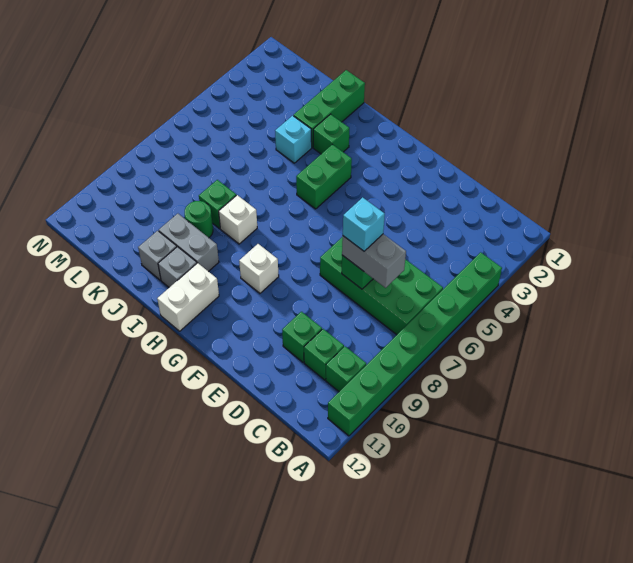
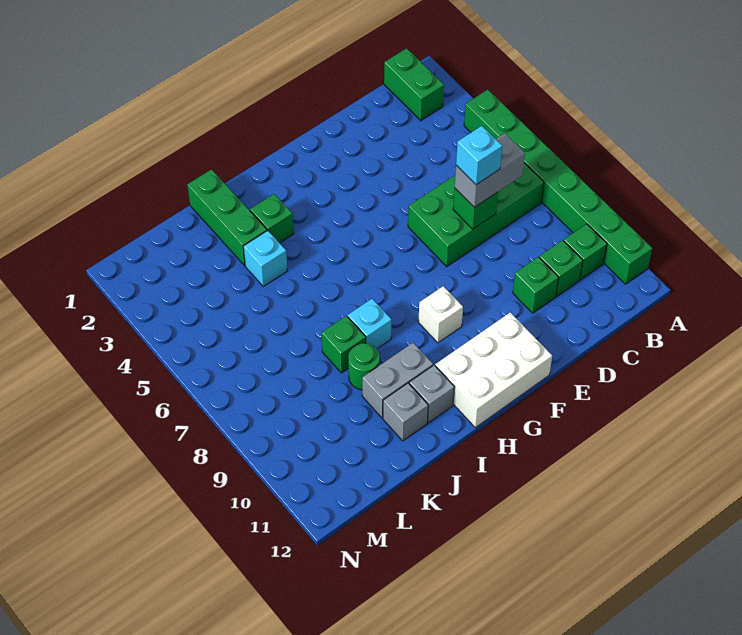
green brick H4:H5 level 1 -> green brick B1:B2 level 1
white brick H11:H12 level 1 -> white brick F11:H12 level 1
white brick I8 level 1 -> cyan brick I8 level 1

